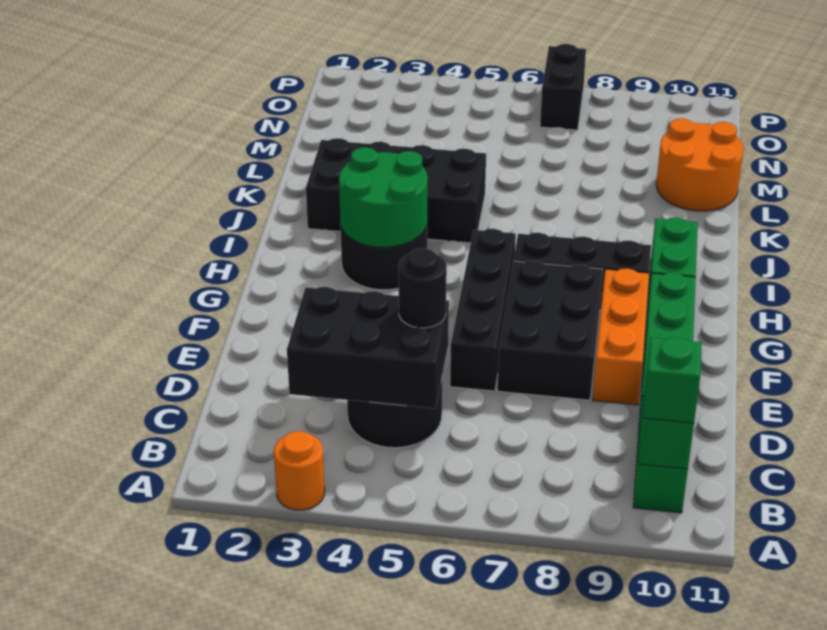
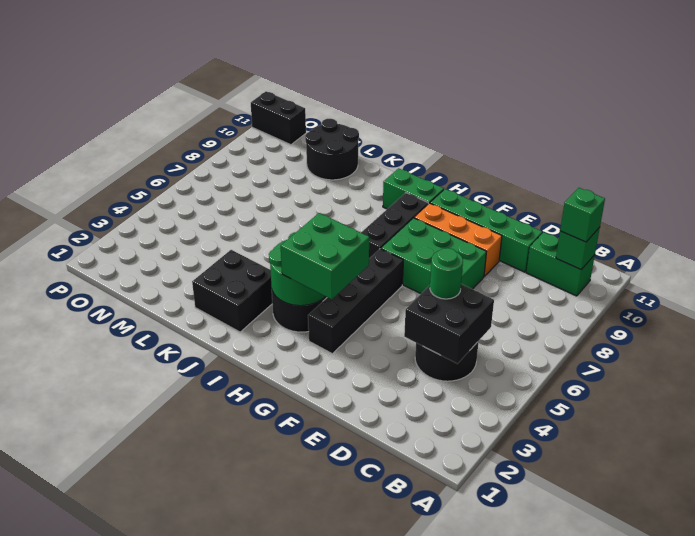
orange round brick A3 level 1 -> none
black brick C3:D5 level 2 -> black brick C4:D5 level 2
black round brick D5 level 3 -> green round brick D5 level 3
black brick E6:H6 level 1 -> black brick G3:G6 level 1
black brick E7:G8 level 1 -> green brick E7:G8 level 1
none -> green brick G3:H4 level 3
black brick J2:K5 level 1 -> black brick J2:K3 level 1
orange round brick L10:M11 level 1 -> black round brick L10:M11 level 1
black brick O7:P7 level 1 -> black brick O11:P11 level 1

